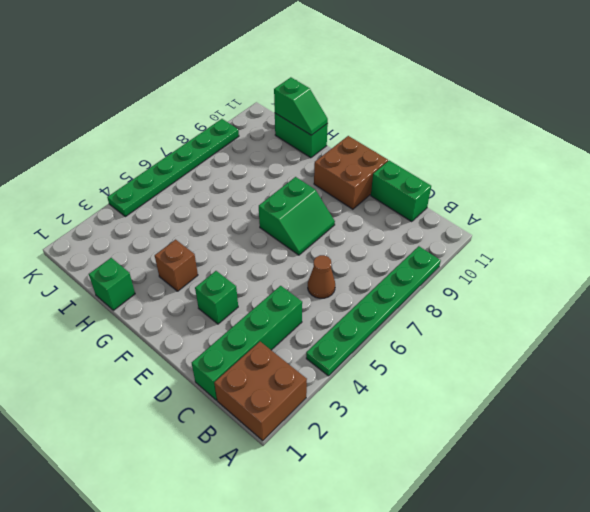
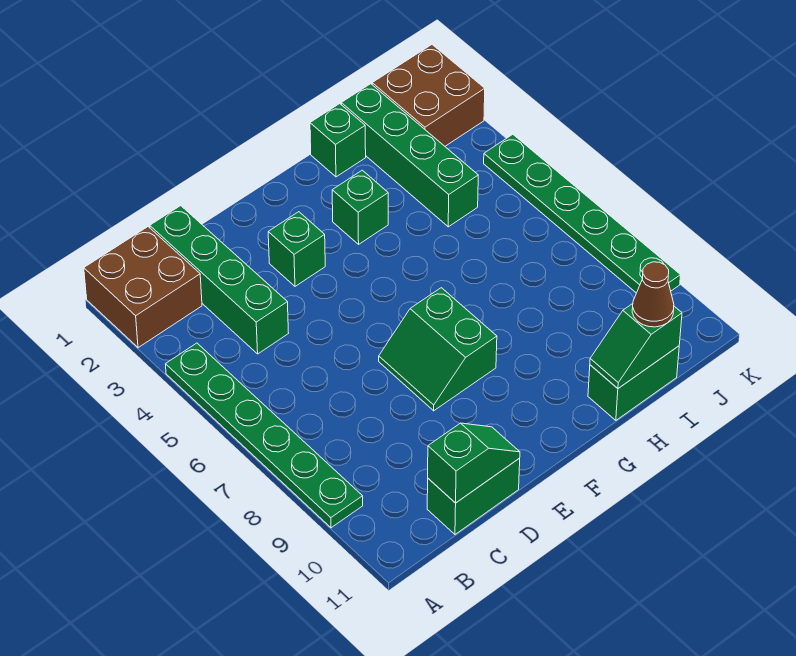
brown cone C6 level 1 -> brown cone I11 level 3
none -> green slope C11:D11 level 2 top C
brown brick E10:F11 level 1 -> brown brick J1:K2 level 1
brown brick G3 level 1 -> green brick G3 level 1
none -> green brick I1:I4 level 1

